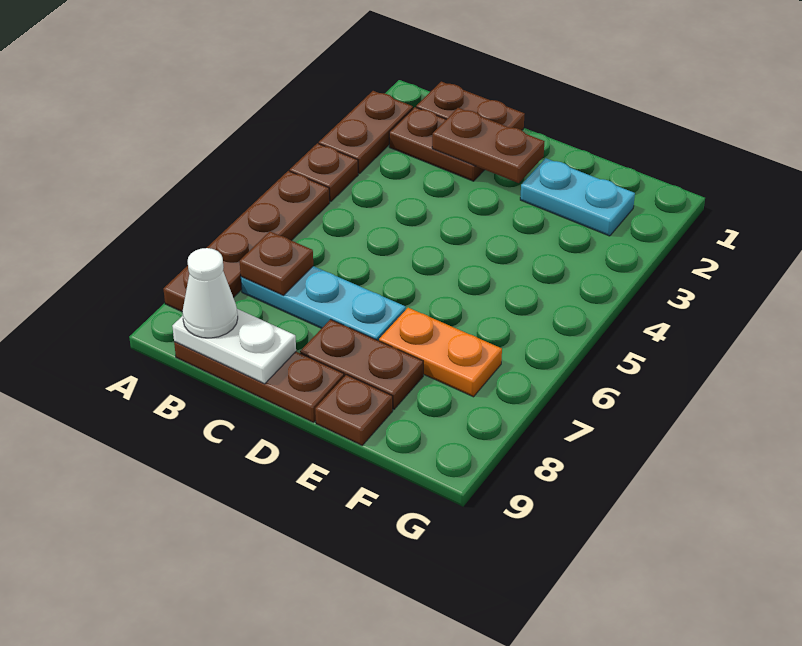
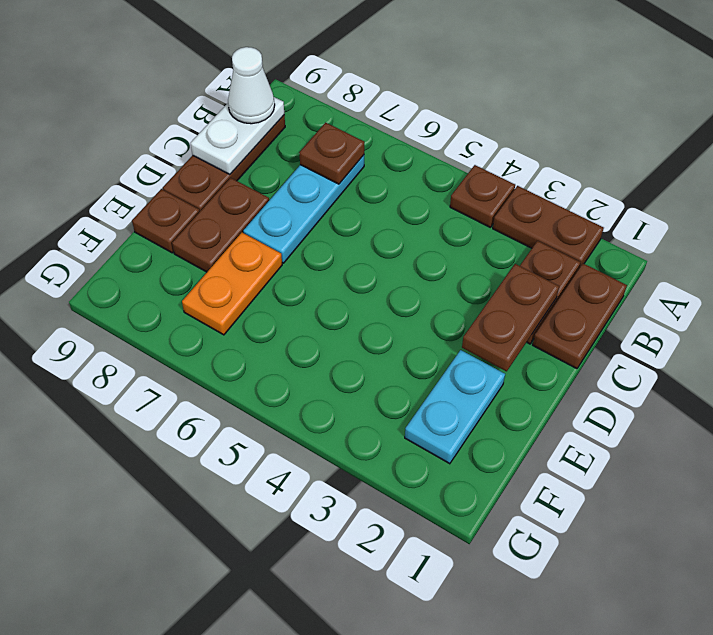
brown plate A5:A8 level 1 -> none

